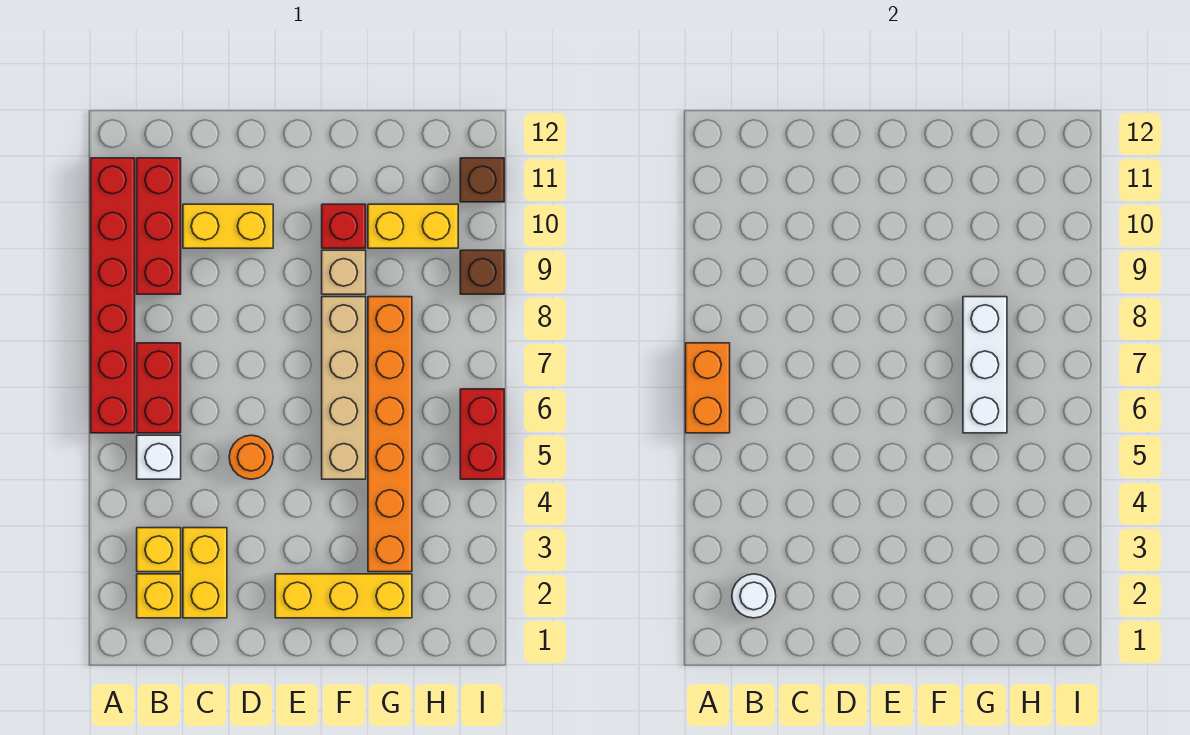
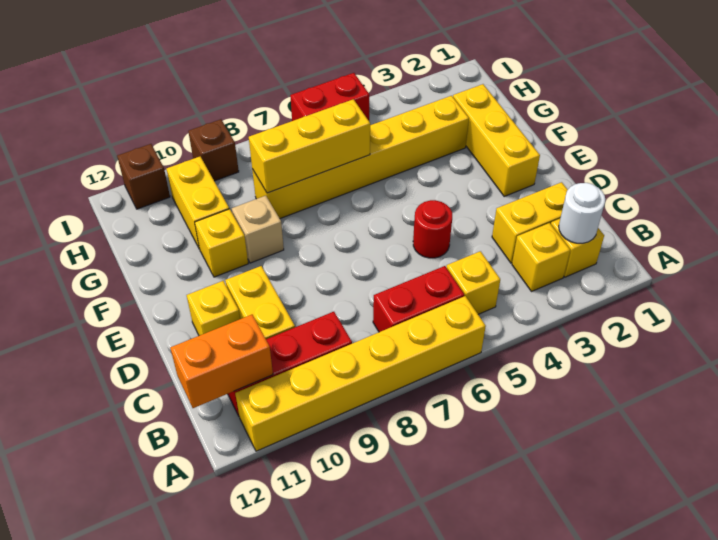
red brick A6:A11 level 1 -> yellow brick A6:A11 level 1
orange brick A6:A7 level 2 -> orange brick B11:B12 level 2
white brick B5 level 1 -> yellow brick B5 level 1
orange round brick D5 level 1 -> red round brick D5 level 1
none -> yellow brick D11 level 1
tan brick F5:F8 level 1 -> none
red brick F10 level 1 -> yellow brick F10 level 1
orange brick G3:G8 level 1 -> yellow brick G3:G8 level 1
white brick G6:G8 level 2 -> yellow brick G6:G8 level 2

